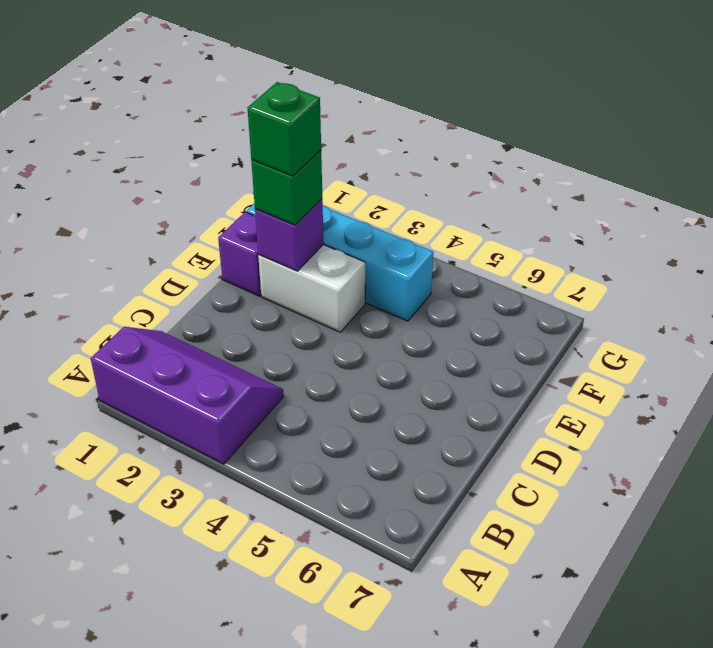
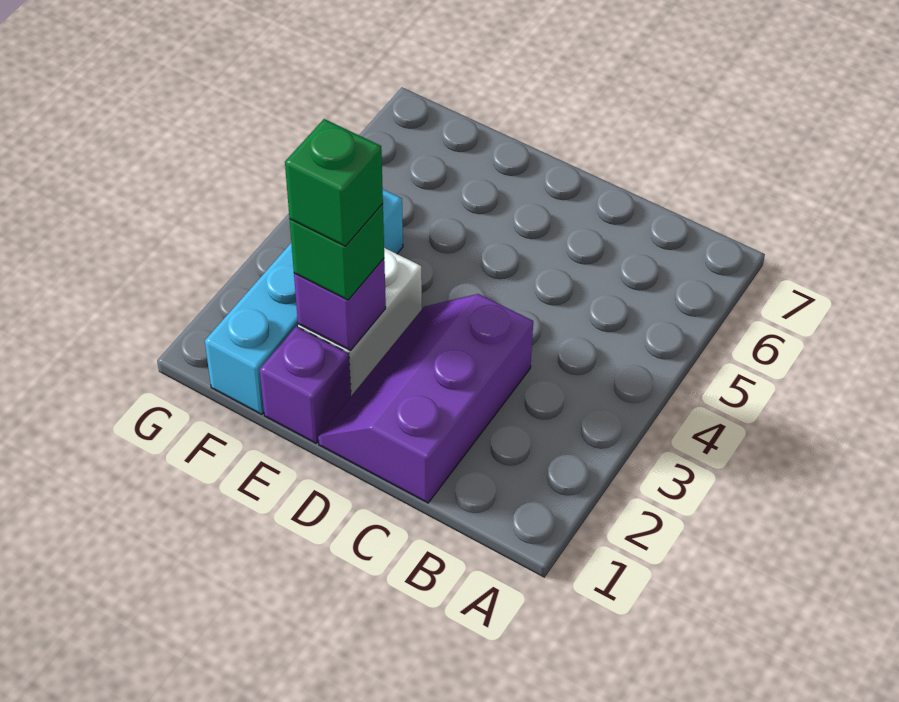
purple slope A1:B3 level 1 top A -> purple slope C1:D3 level 1 top C

